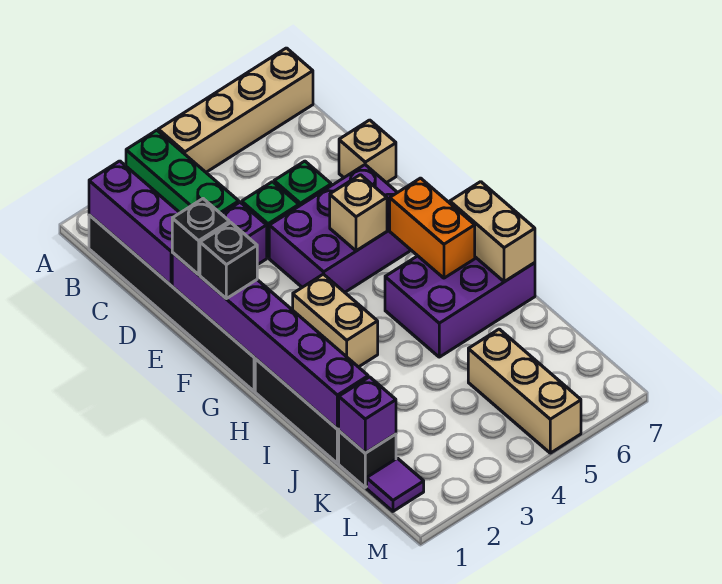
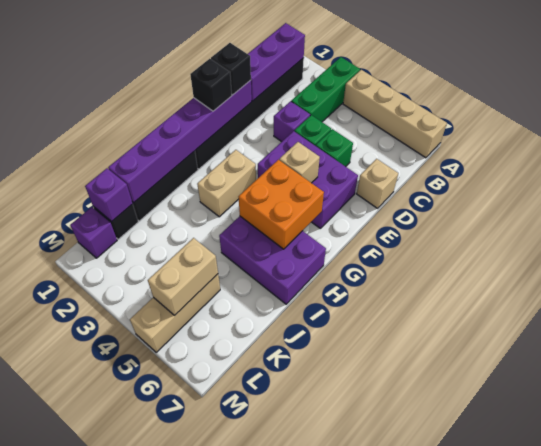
orange brick G6:H6 level 2 -> orange brick G5:H6 level 2
tan brick H7:I7 level 2 -> tan brick K5:L5 level 2
purple tile L1 level 1 -> purple brick L1 level 1

